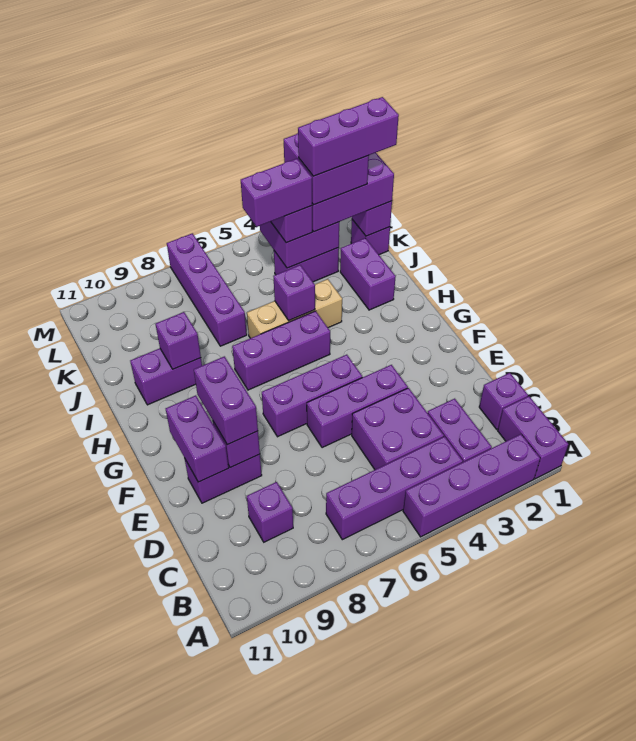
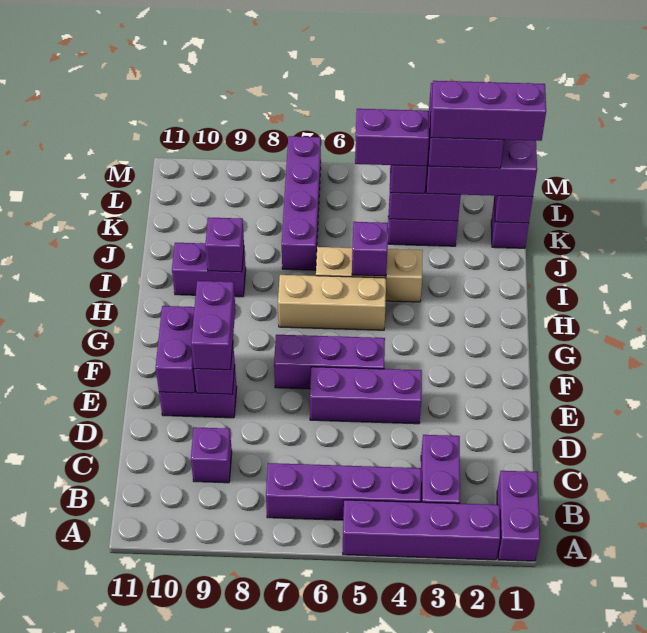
purple brick C1 level 1 -> none
purple brick C4:D5 level 1 -> none
purple brick H5:H7 level 1 -> tan brick H5:H7 level 1
purple brick I2:J2 level 1 -> none

